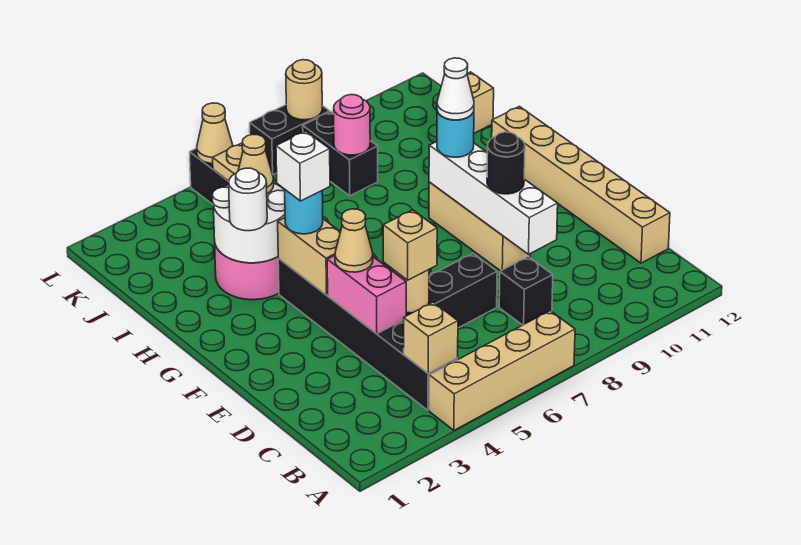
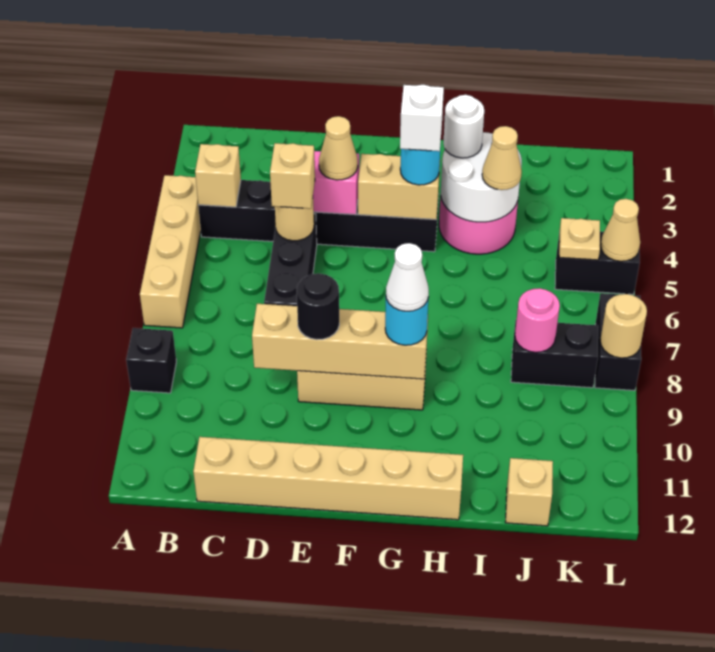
black brick C8 level 1 -> black brick A9 level 1
white brick D9:G9 level 2 -> tan brick D9:G9 level 2

